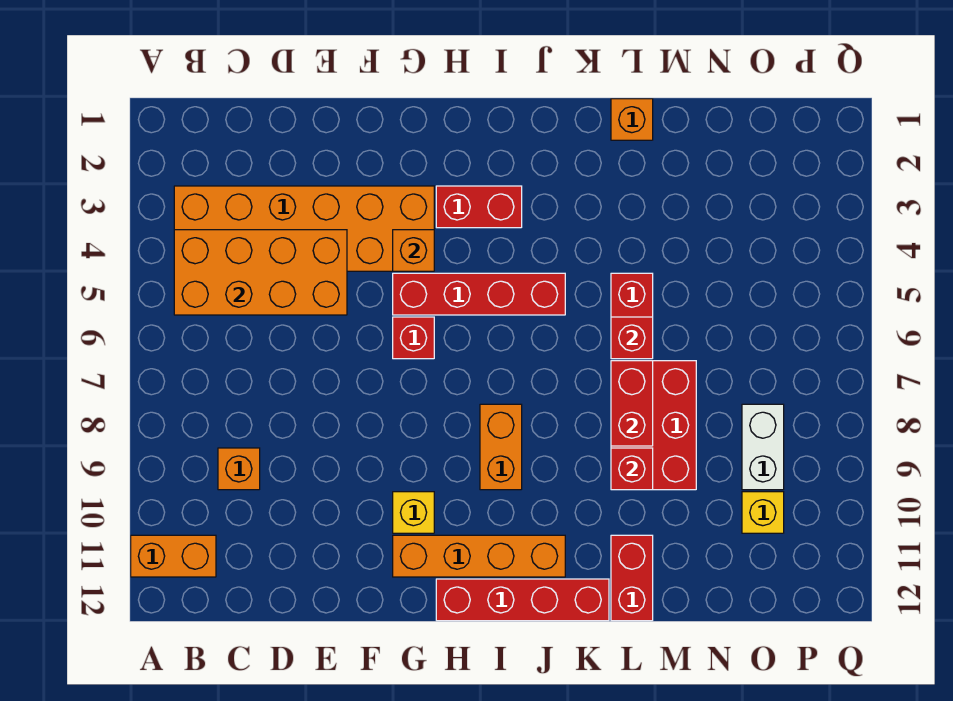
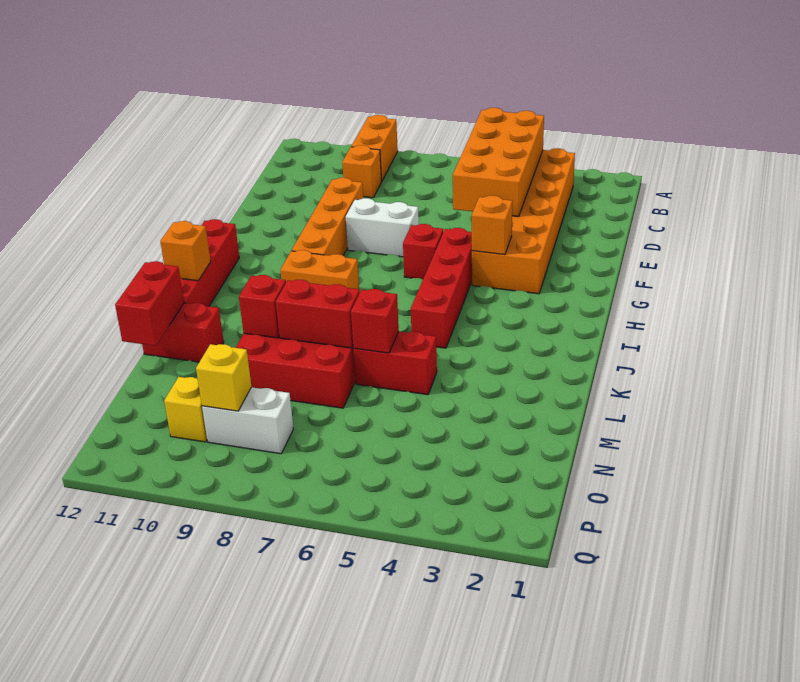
orange brick A11:B11 level 1 -> orange brick A9:B9 level 1
none -> white brick F7:F8 level 1
yellow brick G10 level 1 -> yellow brick O9 level 2
orange brick G11:J11 level 1 -> orange brick E9:H9 level 1
red brick H3:I3 level 1 -> red brick L12:M12 level 2
orange brick L1 level 1 -> orange brick J12 level 2

